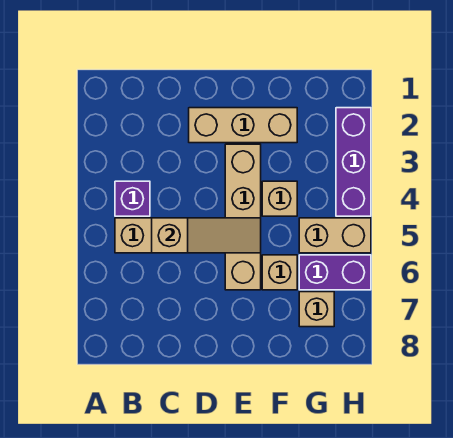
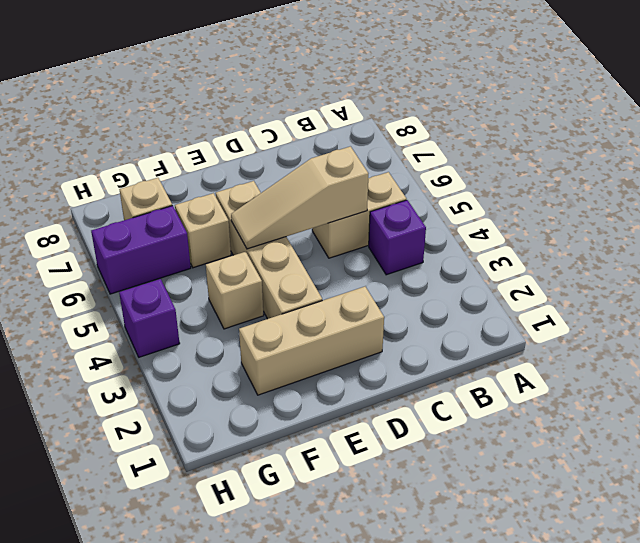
tan brick G5:H5 level 1 -> none
purple brick H2:H4 level 1 -> purple brick H4 level 1

